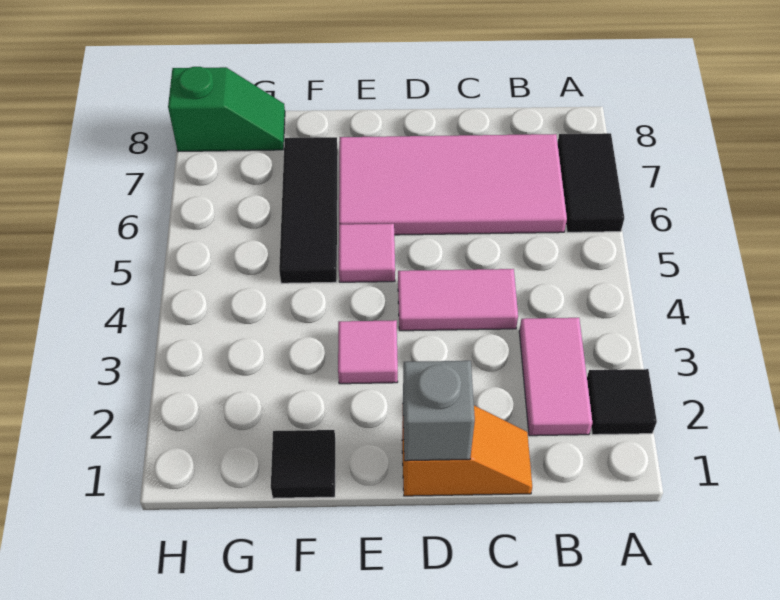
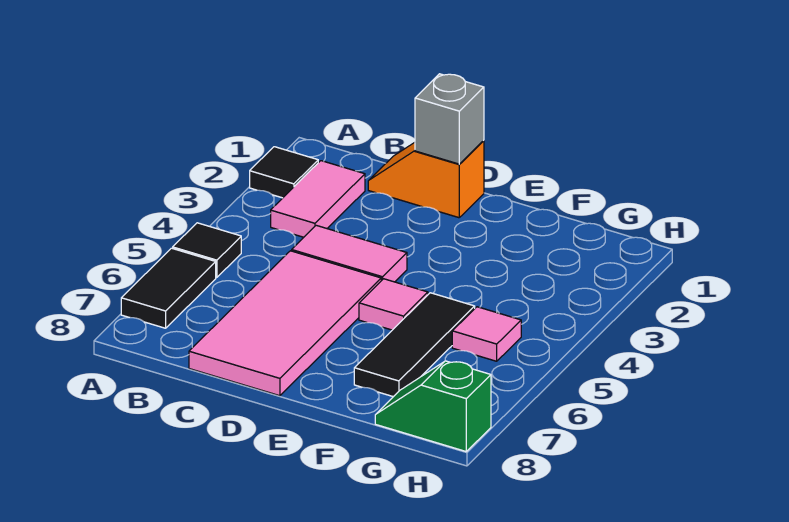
pink tile B6:E7 level 1 -> pink tile C5:D8 level 1
pink tile E3 level 1 -> pink tile G5 level 1
black tile F1 level 1 -> black tile A5 level 1

